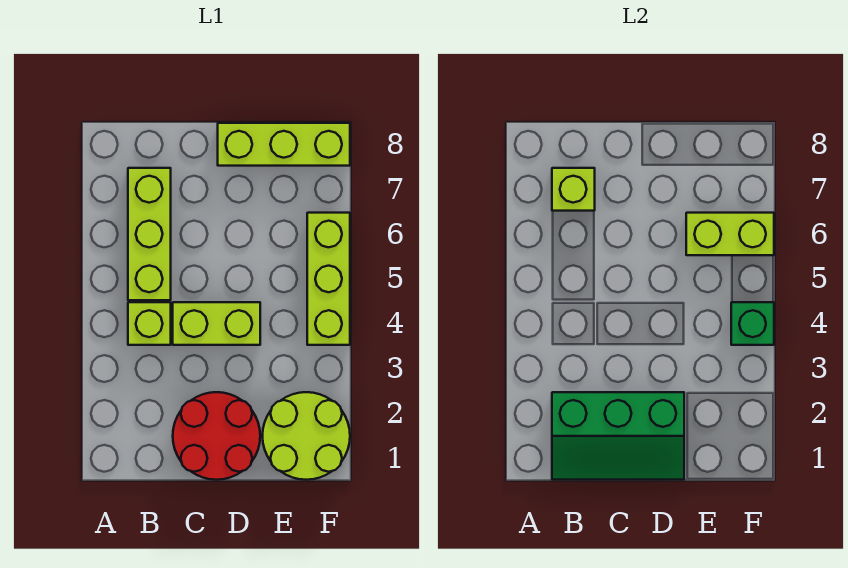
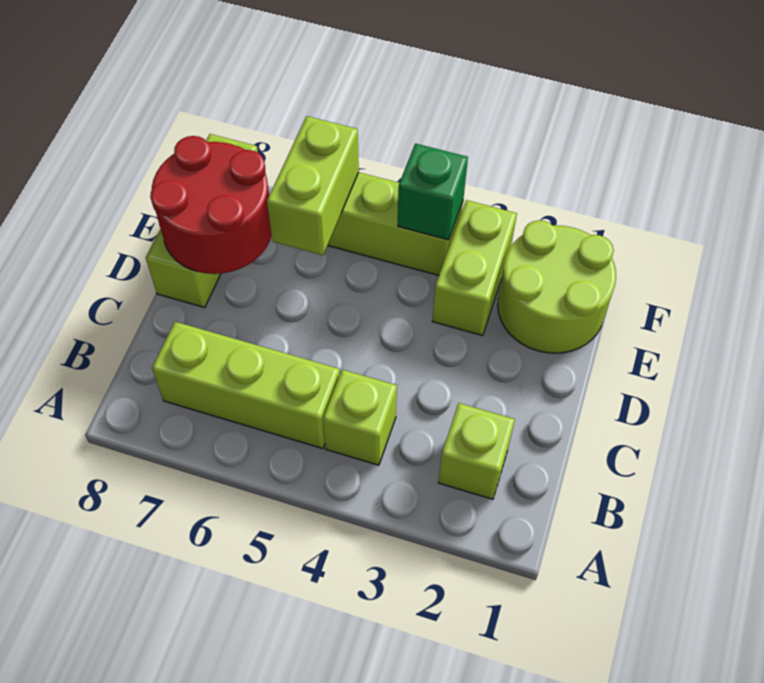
green slope B1:D2 level 2 top 2 -> none
lime brick B7 level 2 -> lime brick B2 level 1
red round brick C1:D2 level 1 -> red round brick D7:E8 level 2
lime brick C4:D4 level 1 -> lime brick E3:F3 level 1

